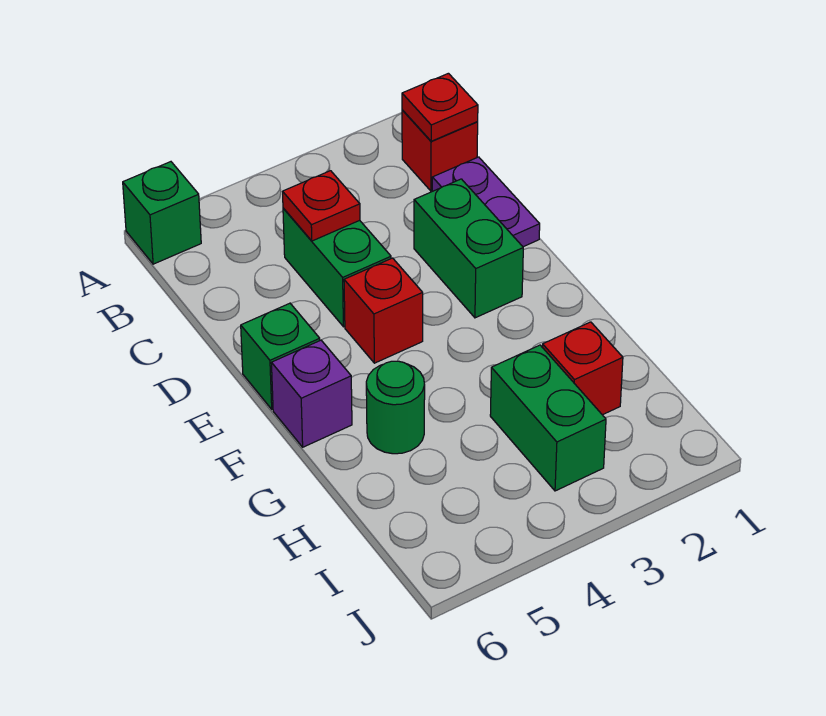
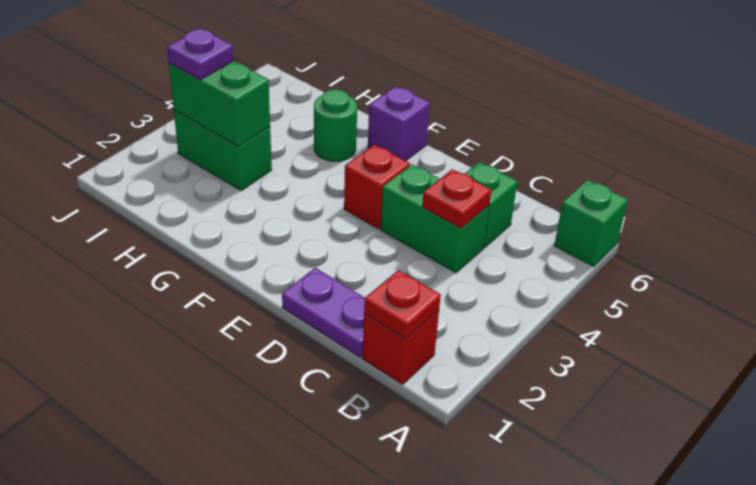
green brick D2:E2 level 1 -> green brick H3:I3 level 2
green brick E6 level 1 -> green brick C5 level 1
red brick H2 level 1 -> none
none -> purple plate I3 level 3

